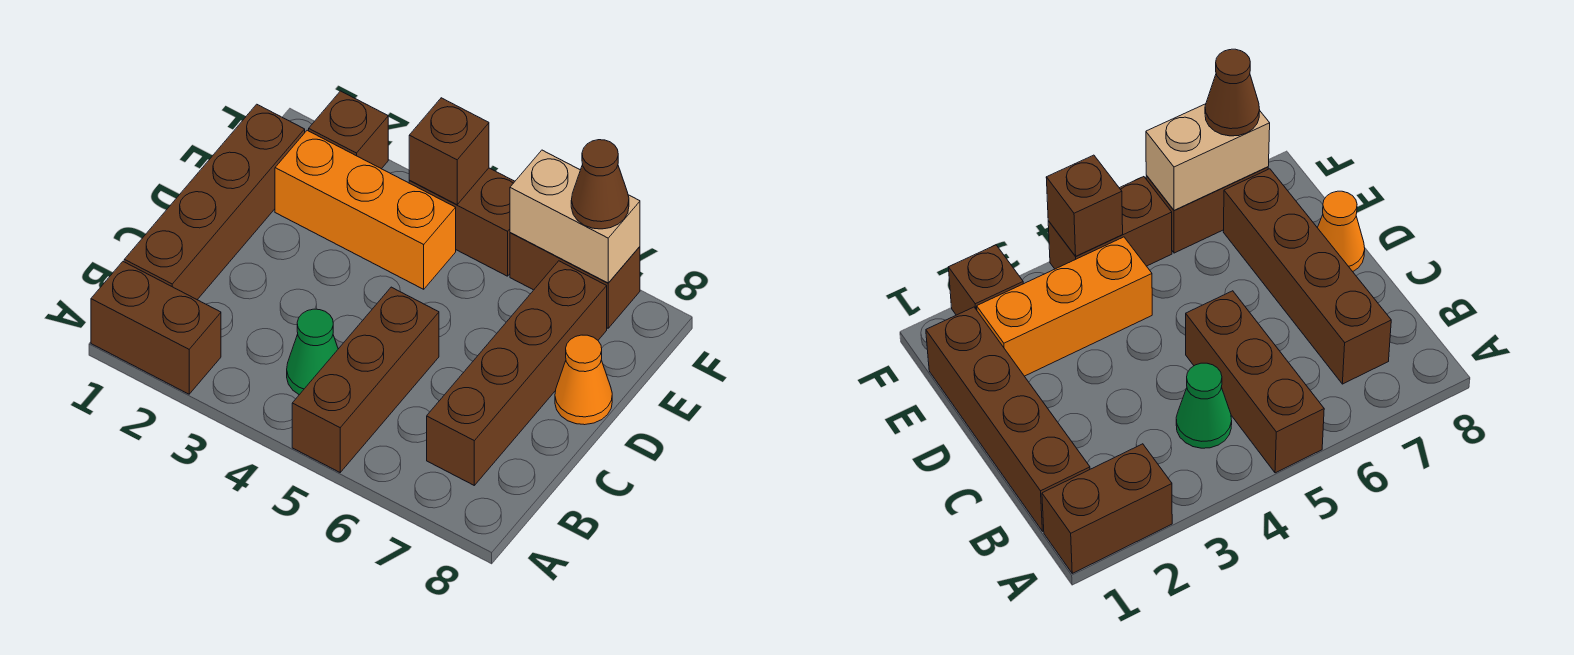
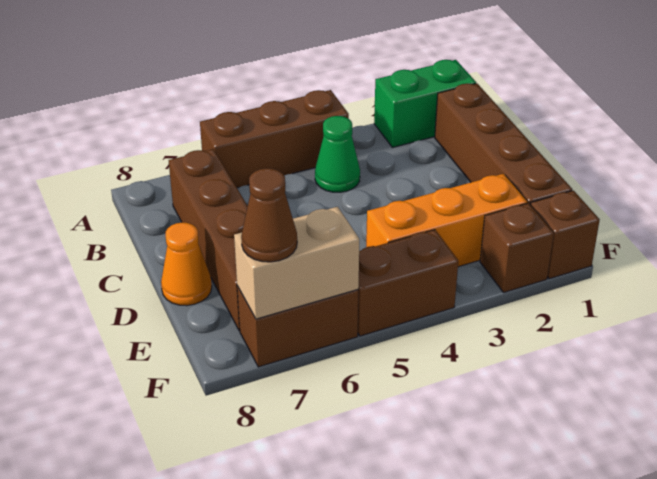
brown brick A1:A2 level 1 -> green brick A1:A2 level 1
brown brick A5:C5 level 1 -> brown brick A4:A6 level 1
brown brick F4 level 2 -> brown brick F1 level 1

